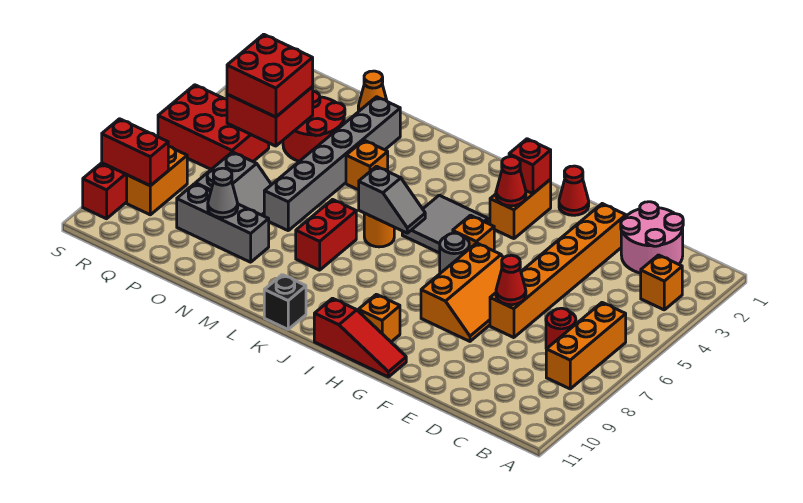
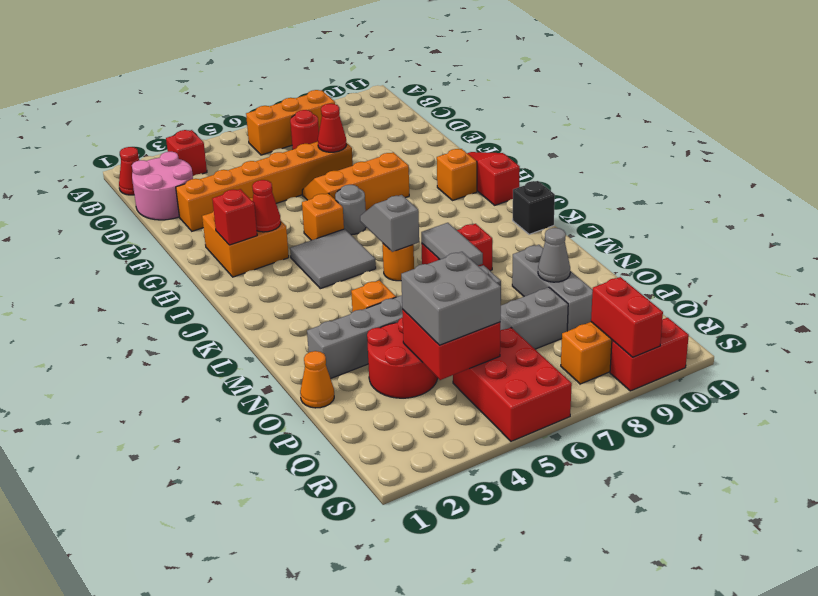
orange brick B3 level 1 -> red brick B3 level 1
red cone G1 level 1 -> red cone B1 level 1
orange brick H2:H3 level 1 -> orange brick G2:H3 level 1
none -> grey tile L7:M7 level 2
red brick P4:Q5 level 3 -> grey brick P4:Q5 level 3

